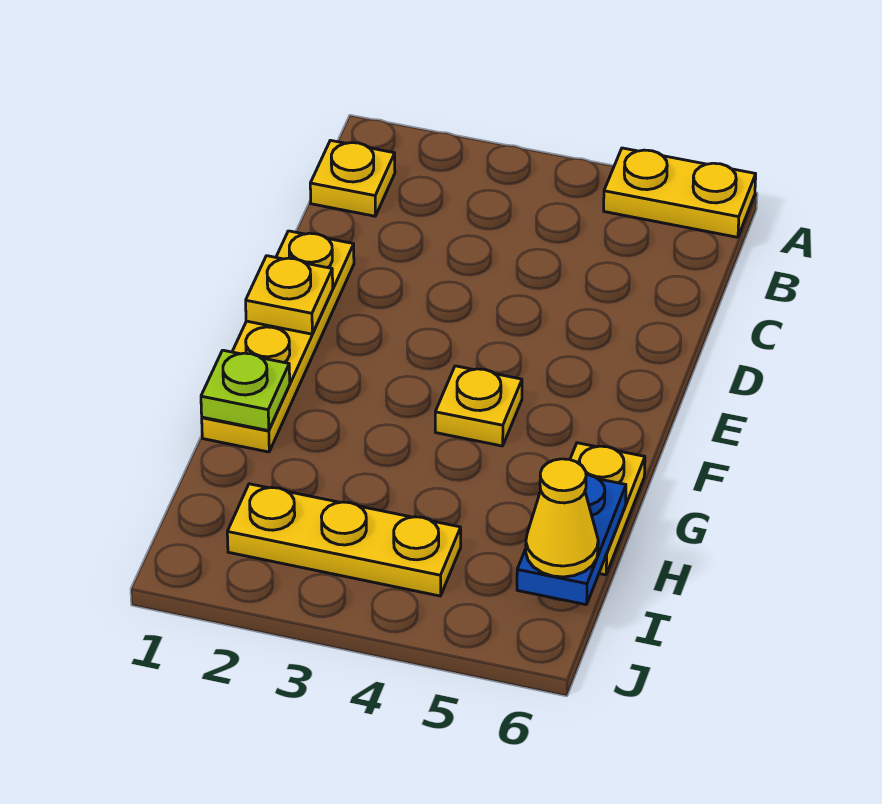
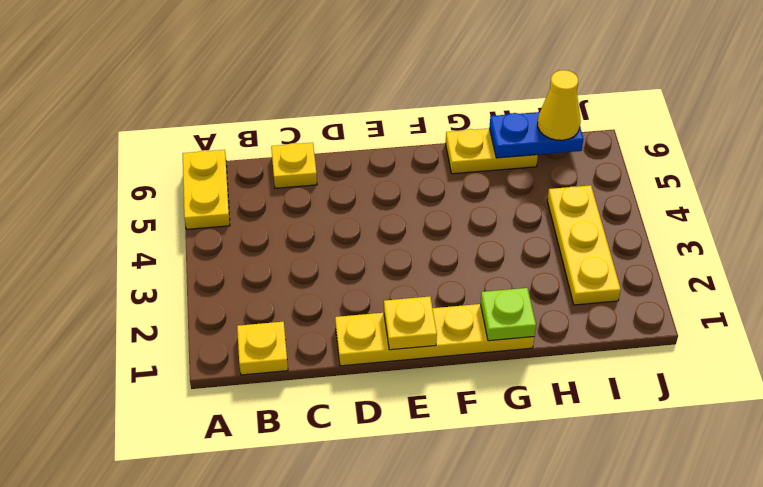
yellow plate F4 level 1 -> yellow plate C6 level 1

